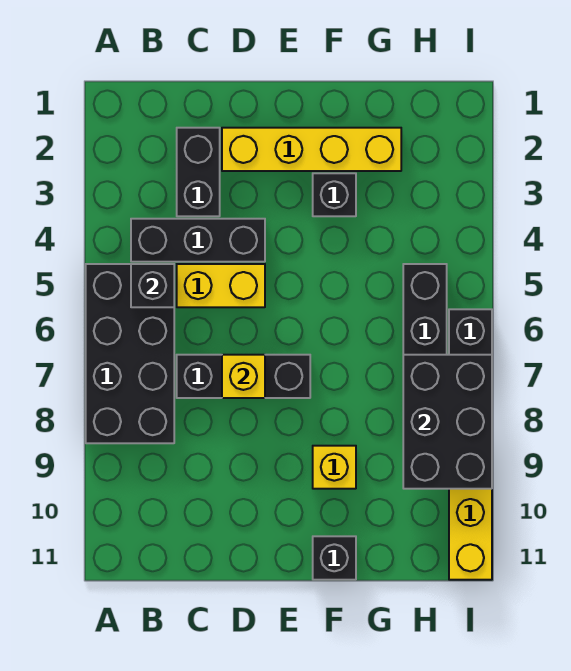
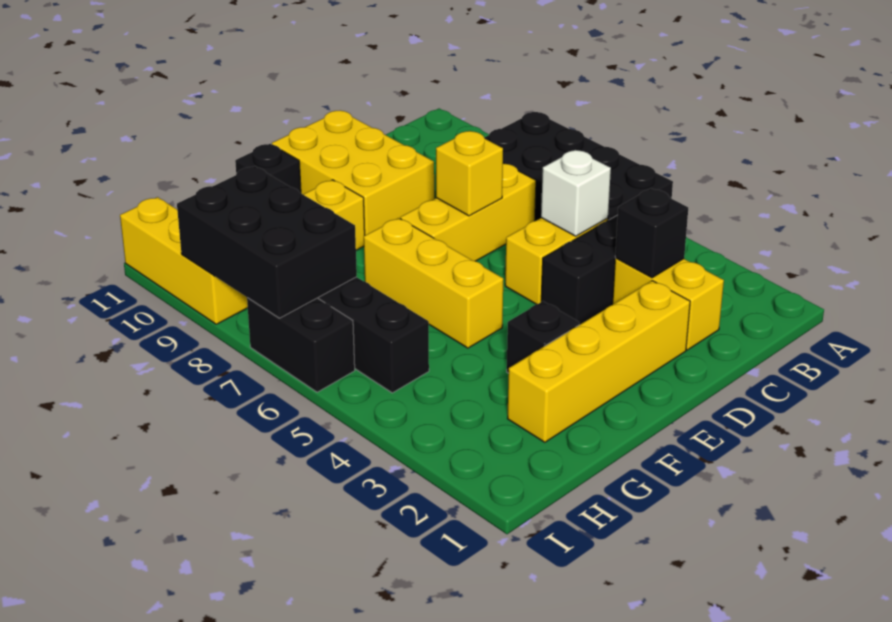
black brick B5 level 2 -> black brick C3 level 2
black brick C2:C3 level 1 -> yellow brick C2:C3 level 1
none -> white brick C5 level 2
black brick C7:E7 level 1 -> yellow brick C7:E7 level 1
none -> yellow brick D9:E11 level 1
none -> yellow brick F5:F7 level 1

